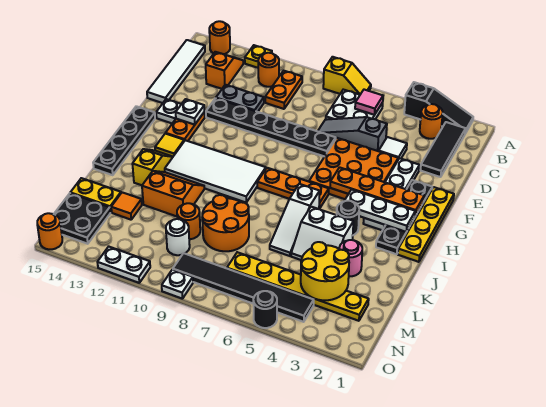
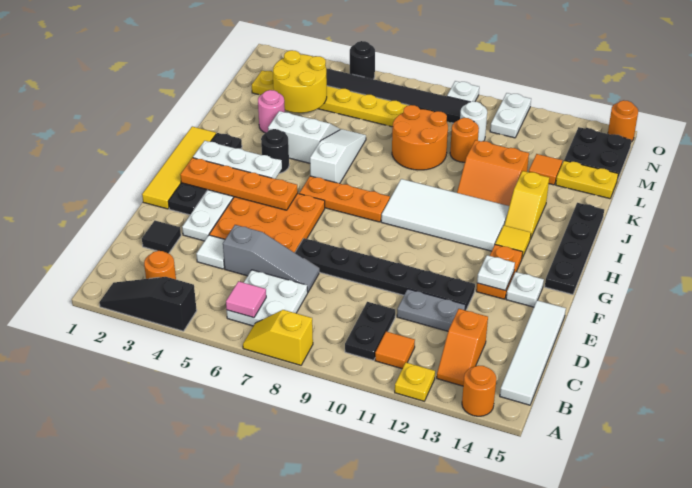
black tile B2:D2 level 1 -> black tile D2 level 1
orange plate B10:C10 level 1 -> black plate B10:C10 level 1
orange round brick B11 level 1 -> orange tile B11 level 1
yellow plate F1:I1 level 1 -> yellow tile F1:I1 level 1
white plate O11:O12 level 1 -> white plate N11:O11 level 1

